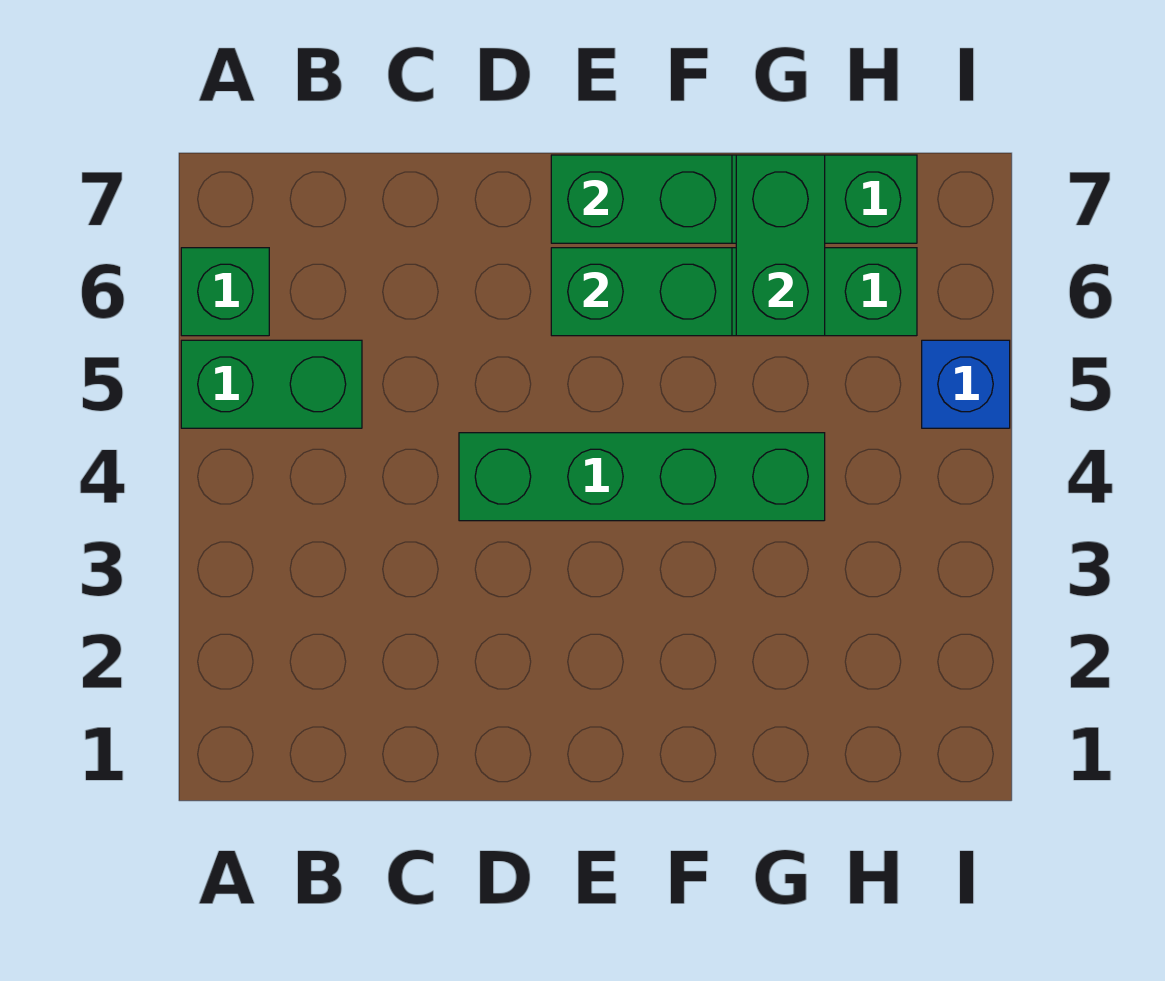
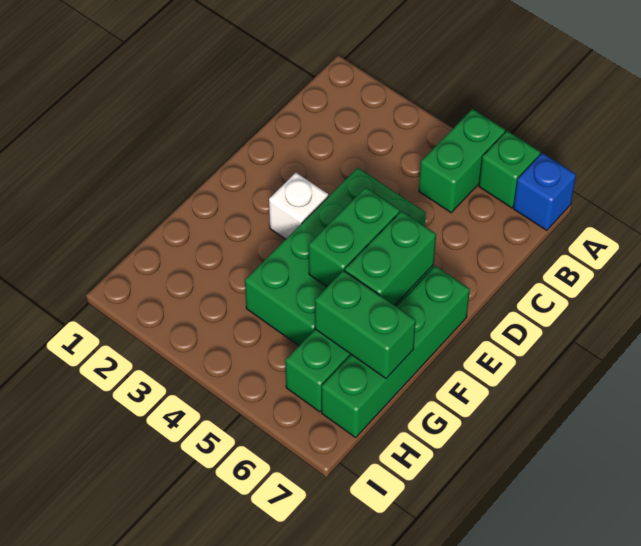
green brick D4:G4 level 1 -> green brick D4:G5 level 1
none -> white brick E3 level 1
green brick E7:F7 level 2 -> green brick E5:F5 level 2
blue brick I5 level 1 -> blue brick A7 level 1

